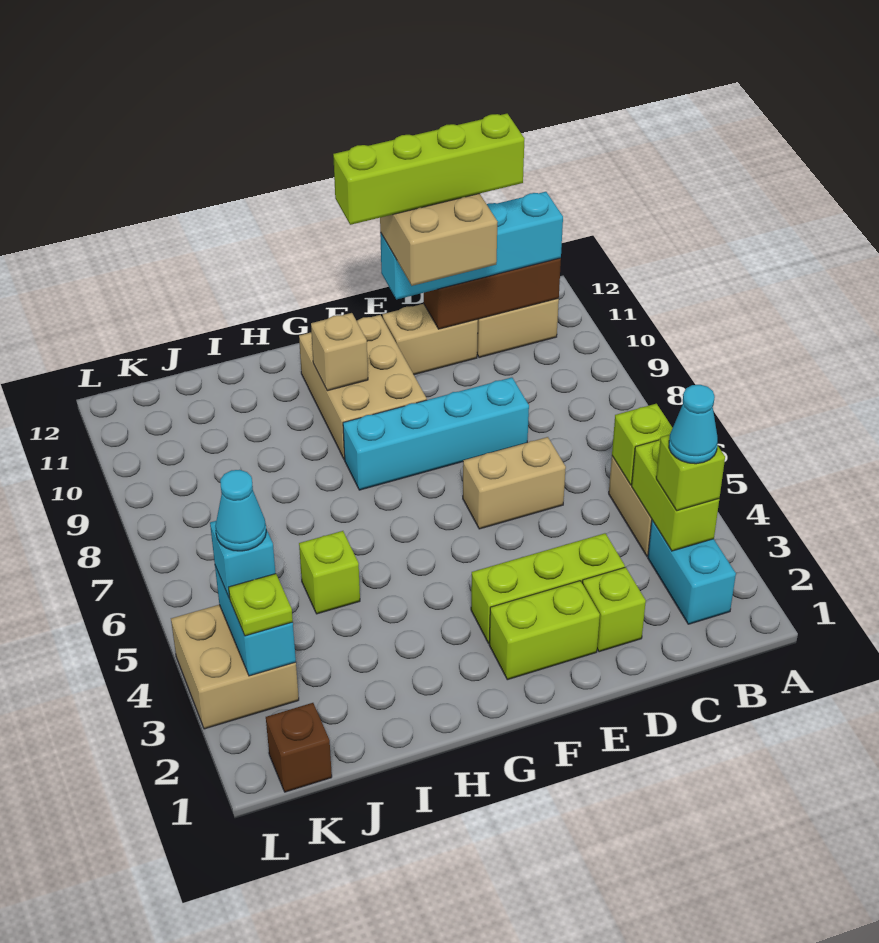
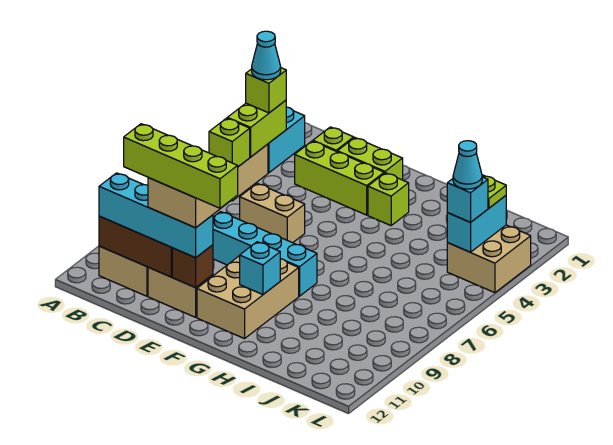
tan brick G10 level 2 -> cyan brick G10 level 2
lime brick I5 level 1 -> lime brick G3 level 1
brown brick K1 level 1 -> brown brick E11 level 2

